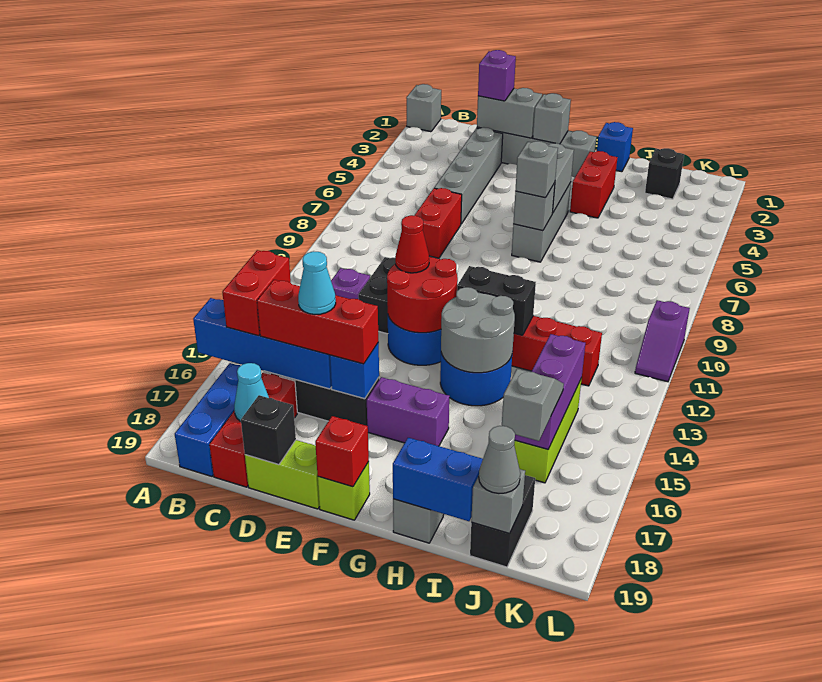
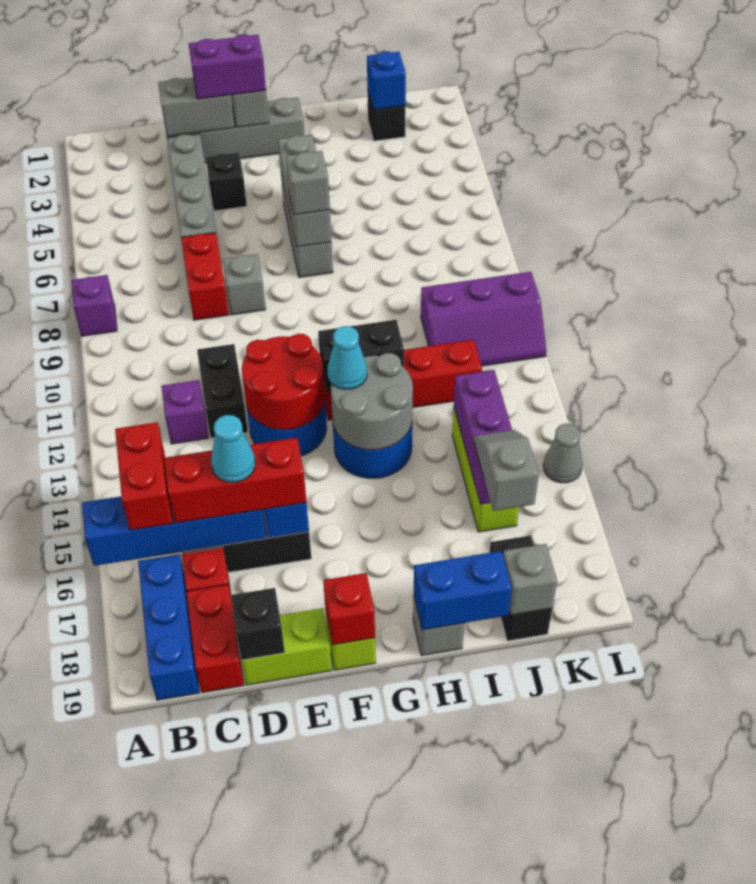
grey brick A1 level 1 -> grey brick E8 level 1
cyan cone C18 level 2 -> cyan cone G13 level 3
purple brick D2 level 3 -> purple brick A8 level 1
none -> black brick E4 level 1
red cone E12 level 3 -> none
purple brick F16:G16 level 1 -> purple brick E2:F2 level 3
blue brick H1 level 1 -> blue brick J2 level 2
red brick H3:H4 level 1 -> none
grey cone J19 level 3 -> grey cone L15 level 1
purple slope L10:L11 level 1 top 10 -> purple slope J10:L11 level 1 top 10

